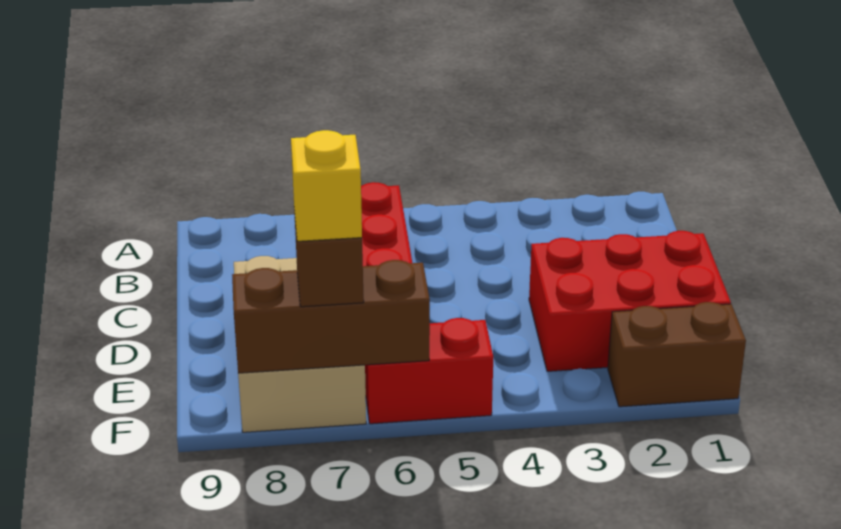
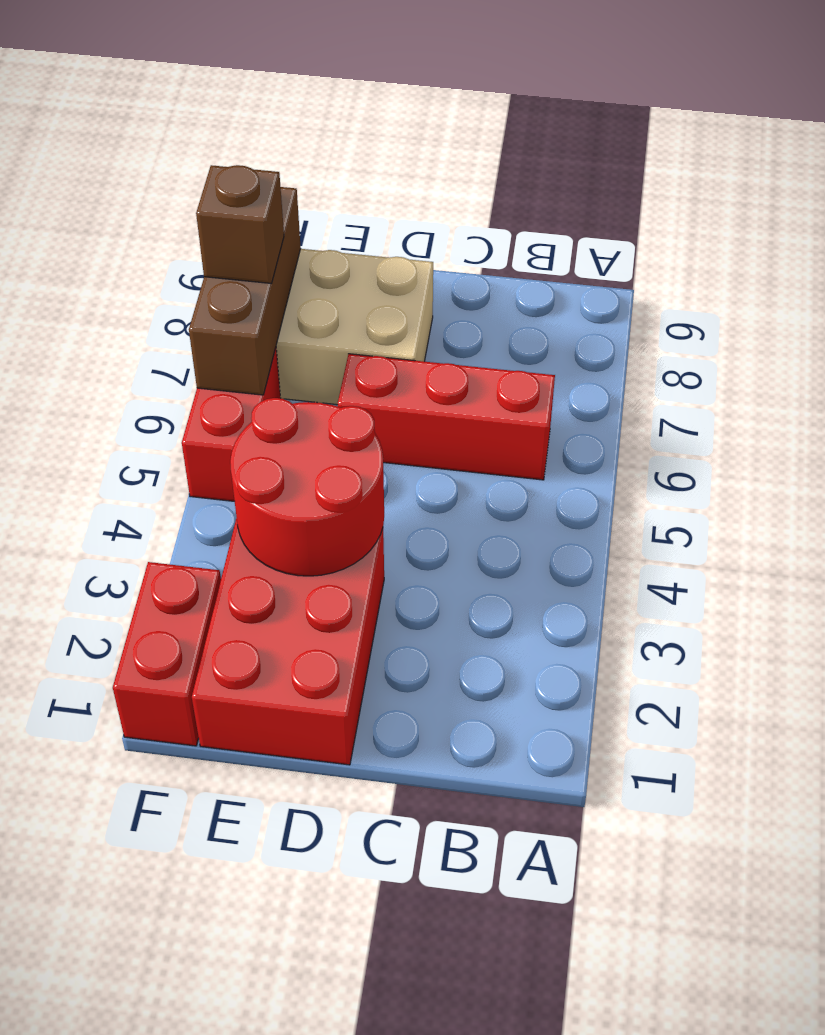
none -> red round brick D3:E4 level 2
brown brick F1:F2 level 1 -> red brick F1:F2 level 1
yellow brick F7 level 4 -> none

